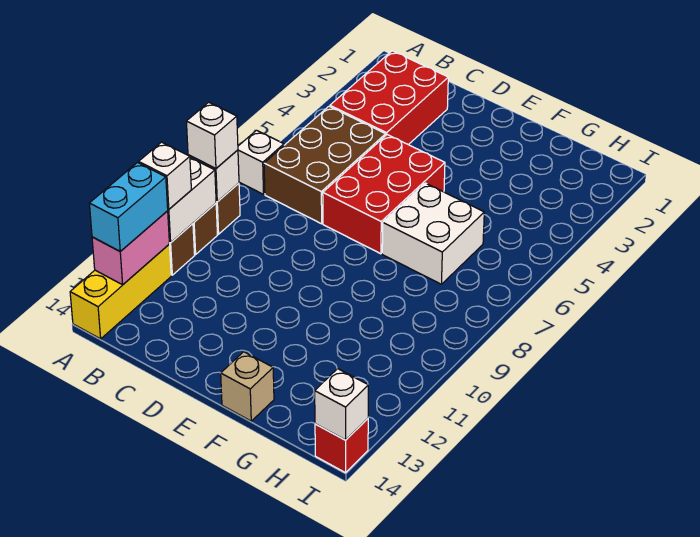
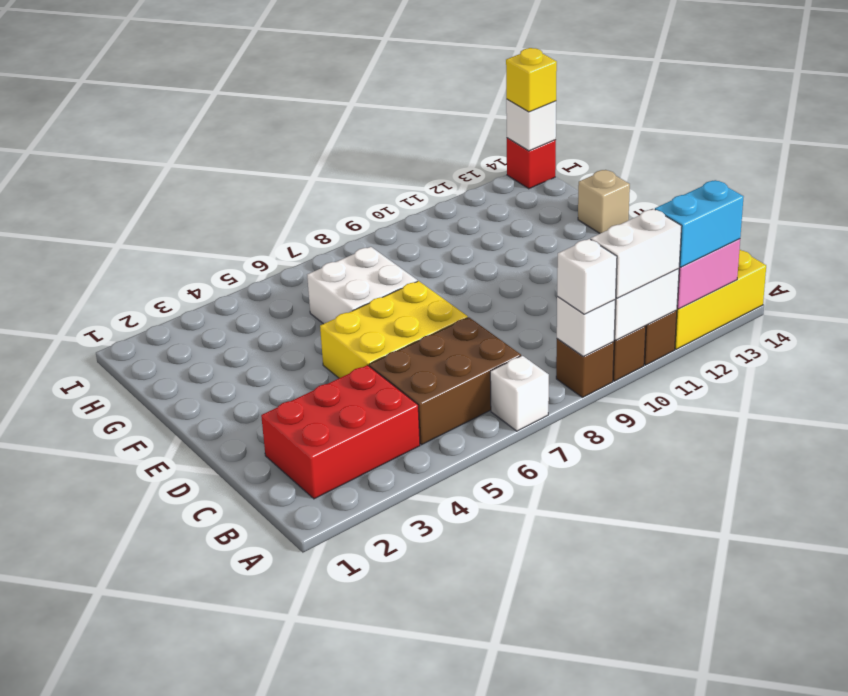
white brick A11 level 3 -> white brick A10:A11 level 3
red brick D5:E7 level 1 -> yellow brick D5:E7 level 1
none -> yellow brick I14 level 3

